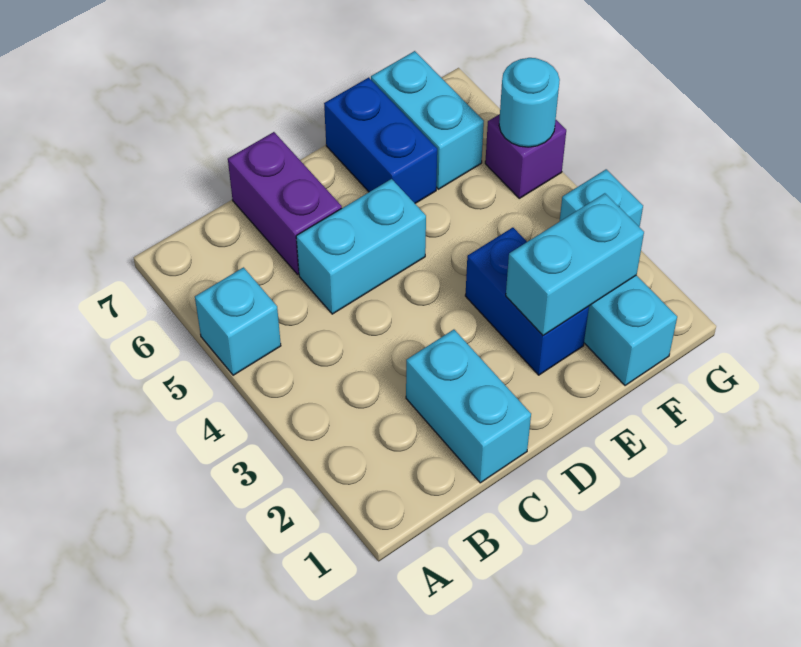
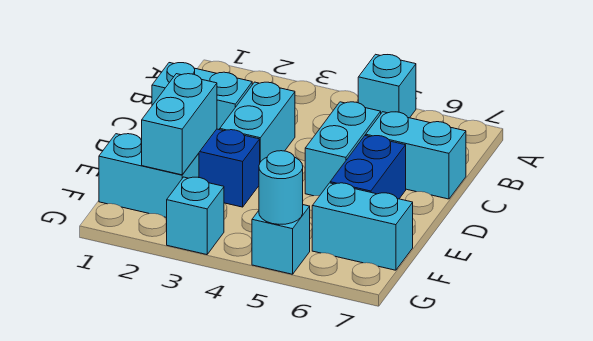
none -> cyan brick C3:D3 level 1
purple brick C6:C7 level 1 -> cyan brick C6:C7 level 1
blue brick E6:E7 level 1 -> blue brick D6:E6 level 1
purple brick G5 level 1 -> cyan brick G5 level 1

